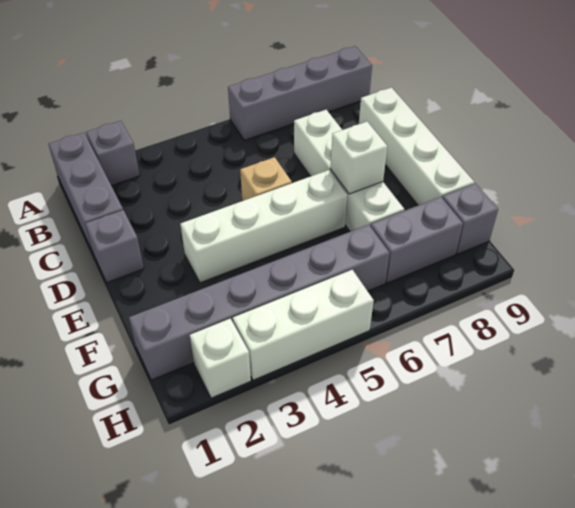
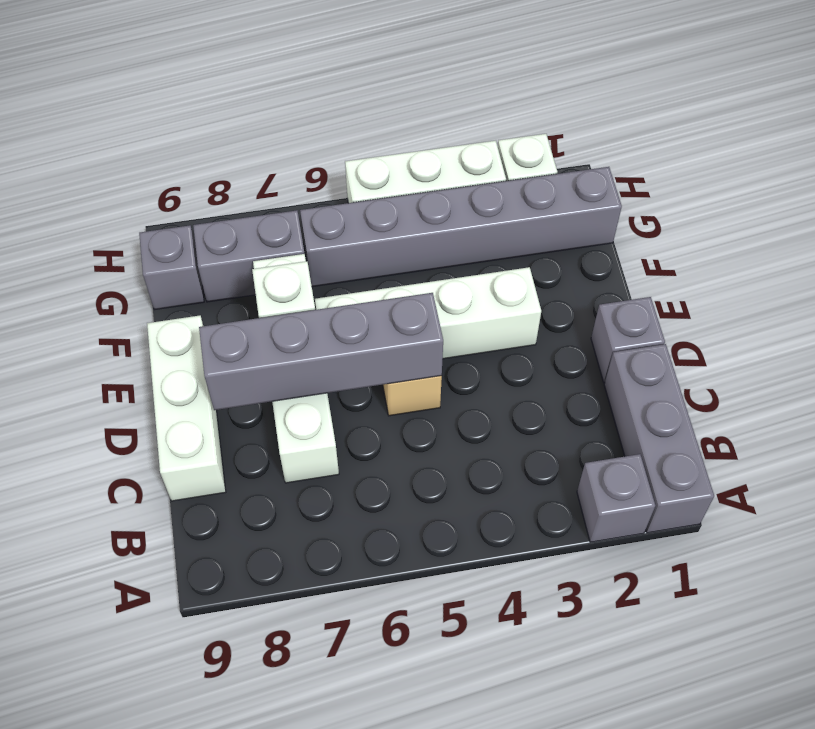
grey brick A6:A9 level 1 -> grey brick D5:D8 level 2
white brick C9:F9 level 1 -> white brick C9:E9 level 1

